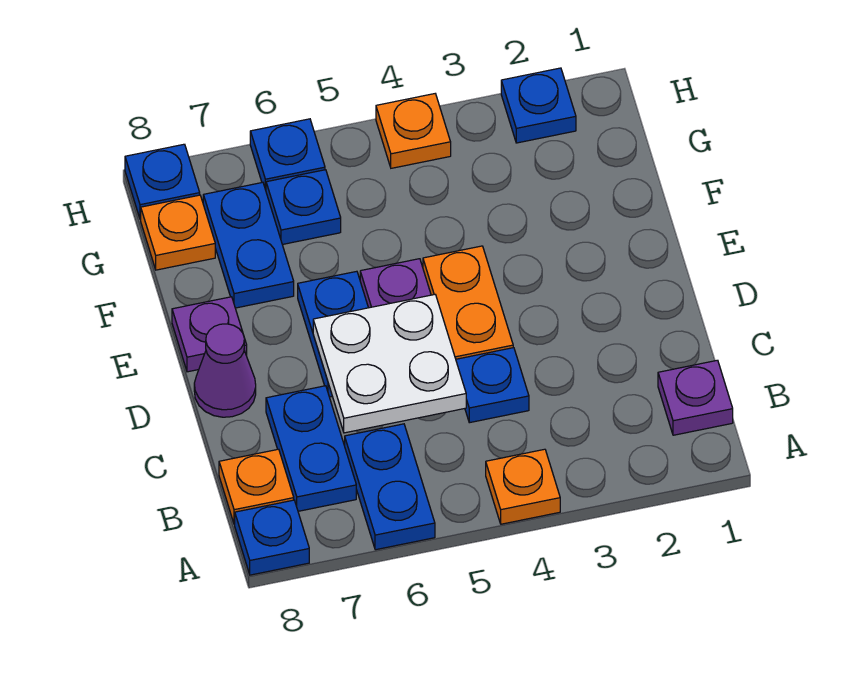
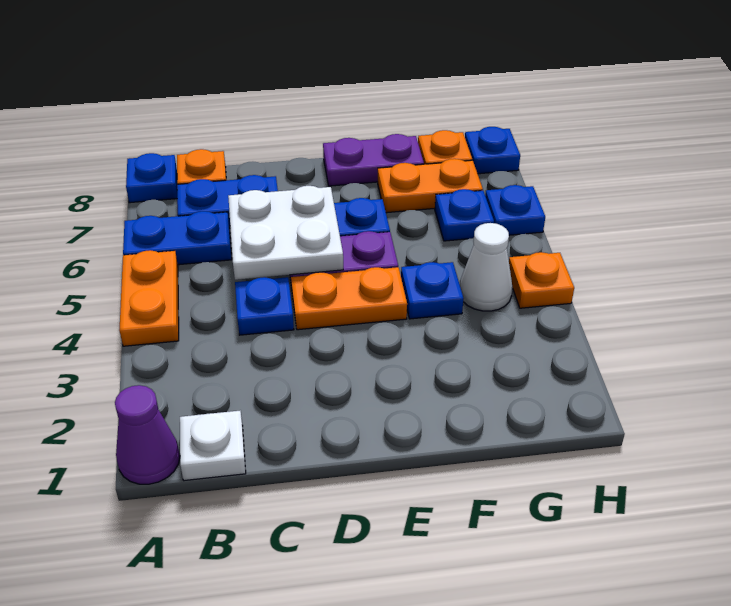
orange plate A4 level 1 -> orange plate A4:A5 level 1
purple plate B1 level 1 -> white plate B1 level 1
purple cone D8 level 1 -> purple cone A1 level 1
purple plate E8 level 1 -> purple plate E8:F8 level 1
blue plate F7:G7 level 1 -> orange plate F7:G7 level 1
none -> white cone G4 level 1
blue plate H2 level 1 -> blue plate F4 level 1

